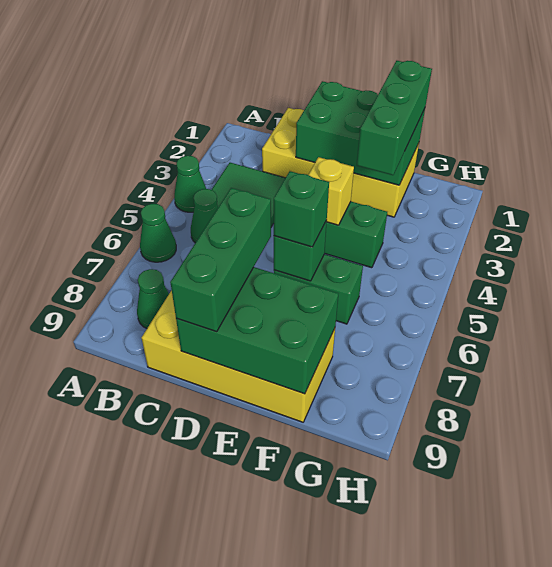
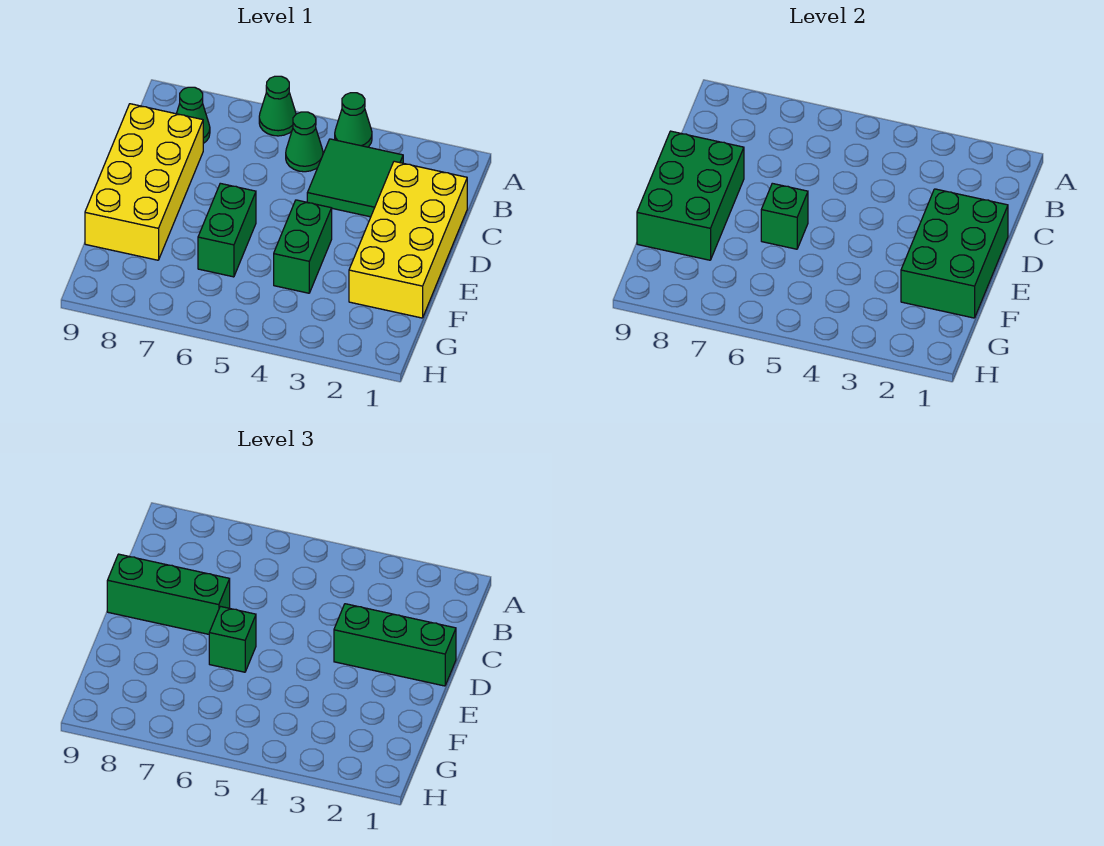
yellow brick E4 level 2 -> none
green brick F1:F3 level 3 -> green brick D1:D3 level 3

